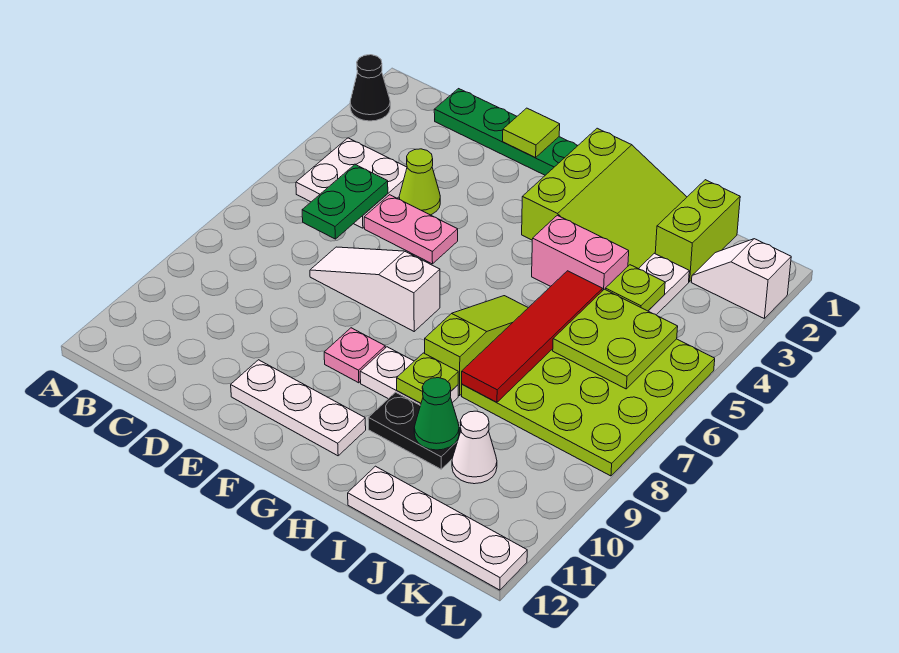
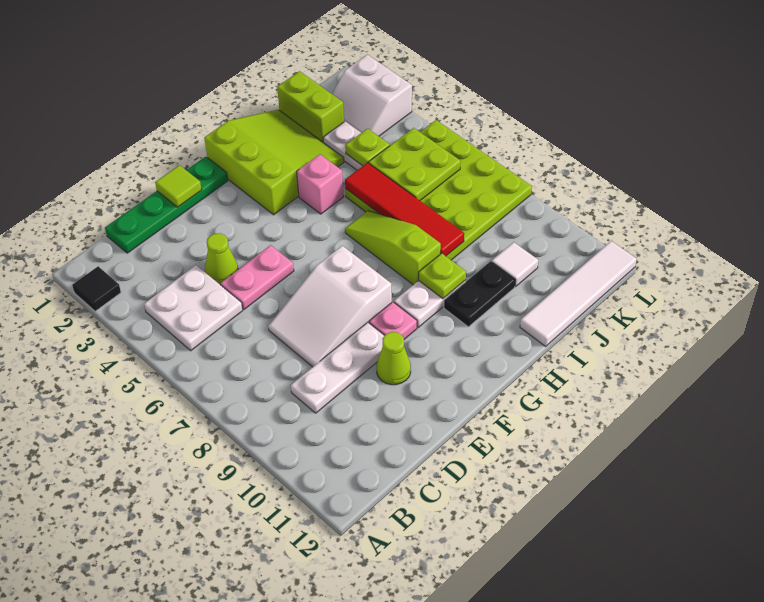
black cone A2 level 1 -> black tile A2 level 1
green plate C5:C6 level 2 -> none
white slope D7:F7 level 1 top F -> white slope D7:F8 level 1 top F
none -> lime cone E10 level 1
white plate E11:G11 level 1 -> white plate C9:E9 level 1
pink brick H4:I4 level 1 -> pink brick H4 level 1
green cone I10 level 2 -> none
white plate I12:L12 level 1 -> white tile I12:L12 level 1
white cone J10 level 1 -> white tile J10 level 1
white slope K2:L2 level 1 top L -> white slope K2:L3 level 1 top L

